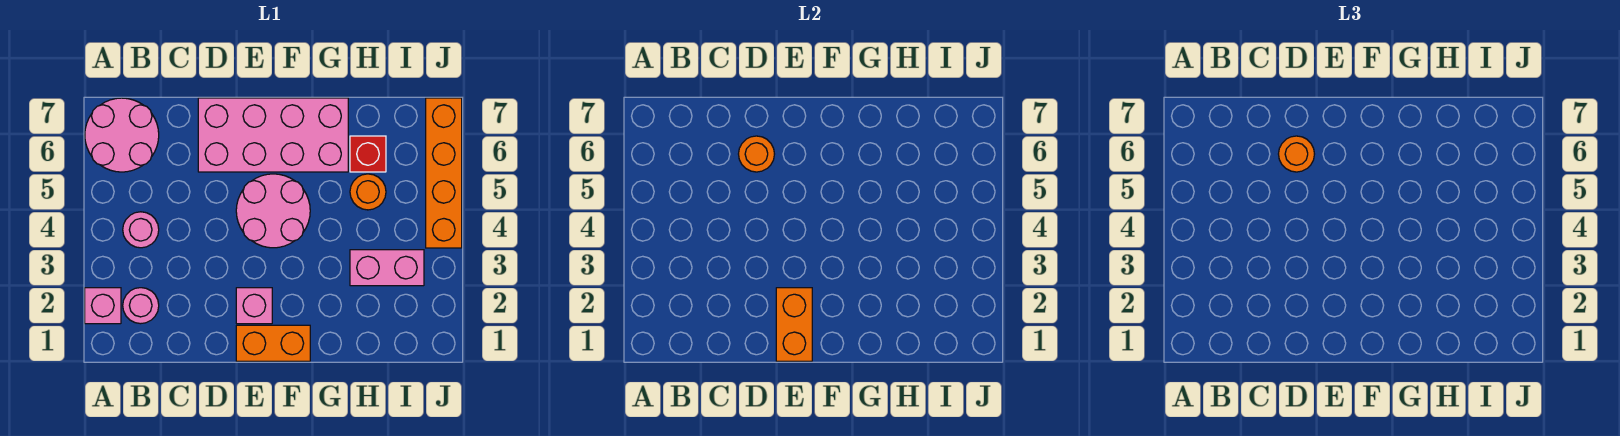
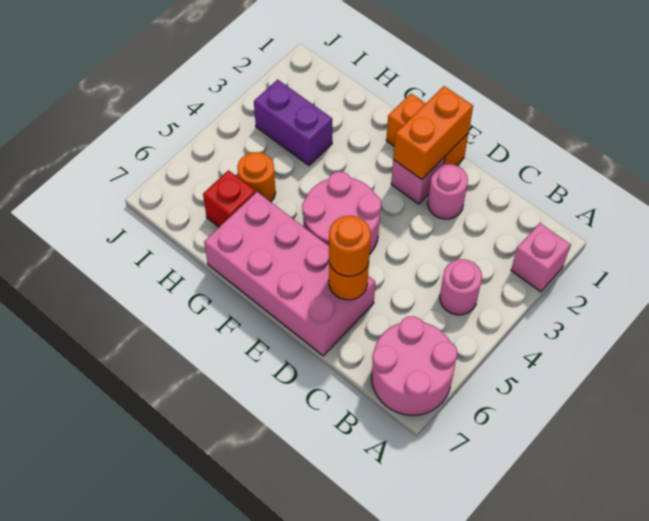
pink round brick B2 level 1 -> pink round brick D2 level 1
pink brick H3:I3 level 1 -> purple brick H3:I3 level 1
orange brick J4:J7 level 1 -> none

